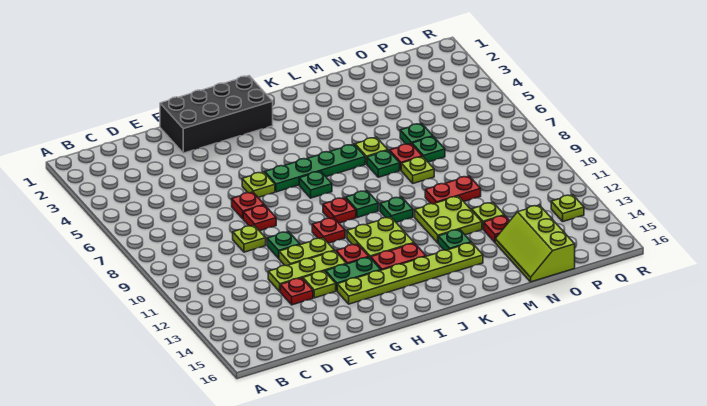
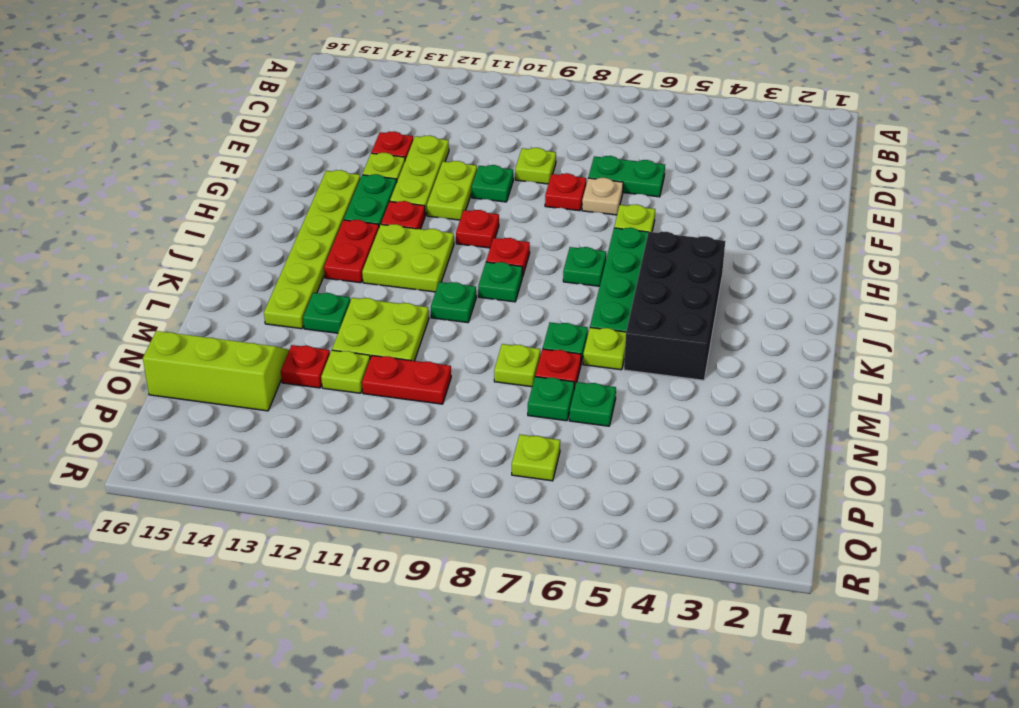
none -> green plate E6:E7 level 1
black brick F1:I2 level 1 -> black brick I4:L5 level 1
red plate F7 level 1 -> tan plate F7 level 1
red plate M10:N10 level 1 -> red plate N10:N11 level 1
lime plate Q13 level 1 -> lime plate P7 level 1

